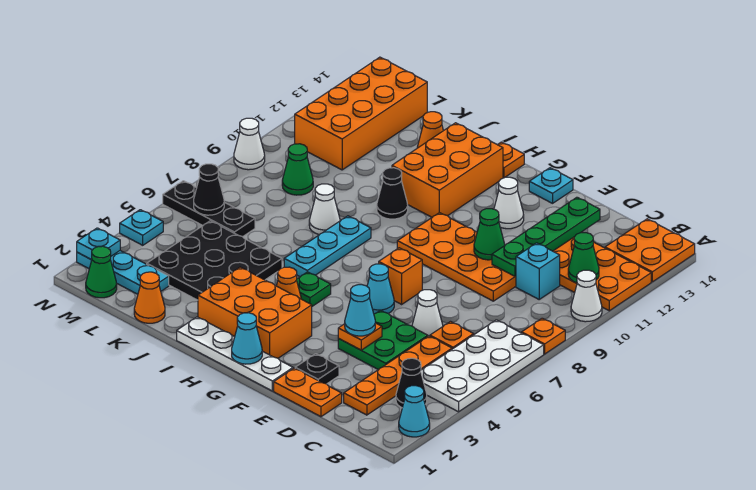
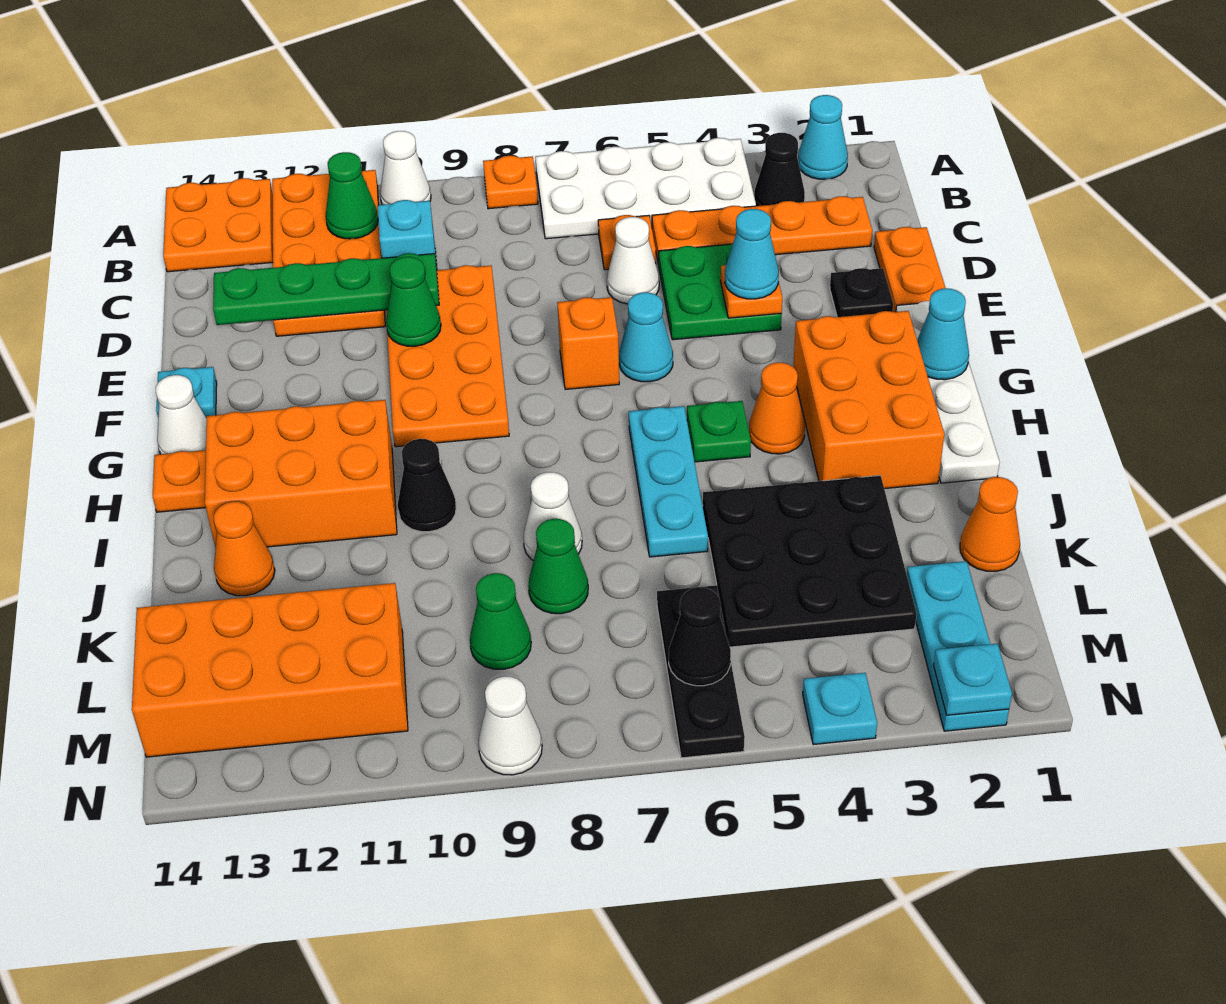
white cone F12 level 1 -> white cone G14 level 1
cyan plate I6:I8 level 1 -> cyan plate H6:J6 level 1
green cone M1 level 1 -> green cone K8 level 1

